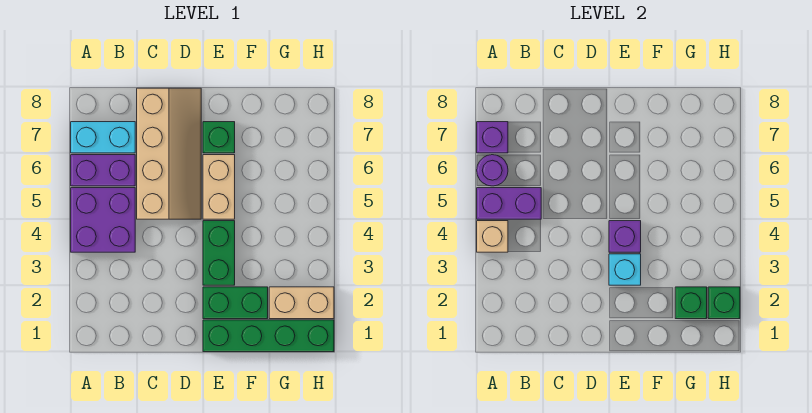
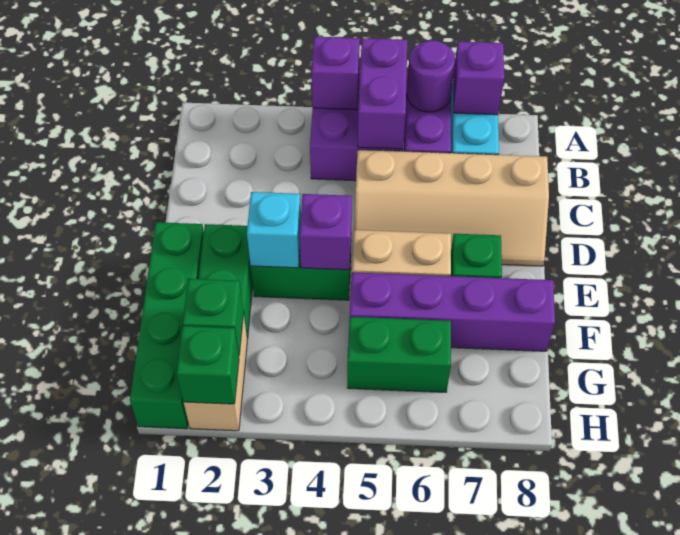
tan brick A4 level 2 -> purple brick A4 level 2
none -> purple brick F5:F8 level 1
none -> green brick G5:G6 level 1

